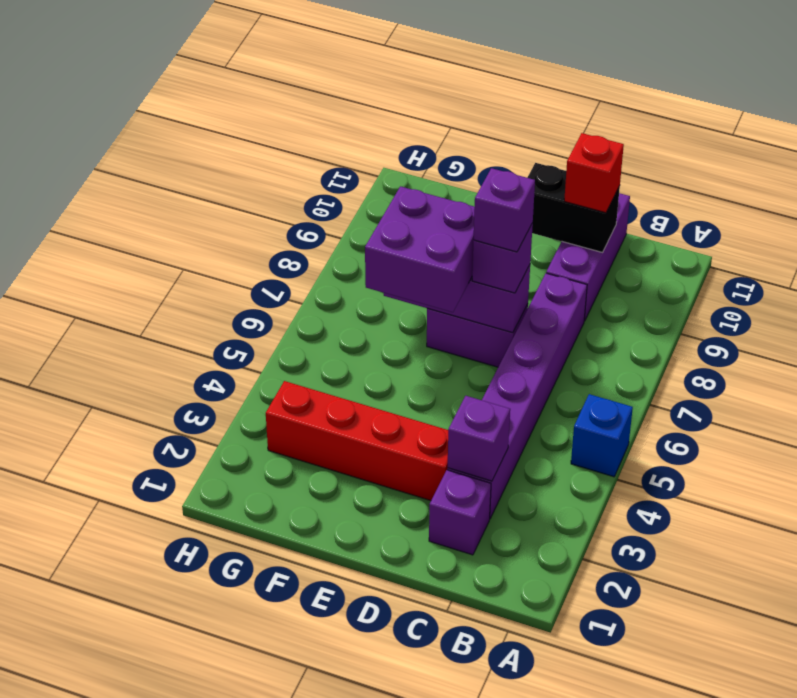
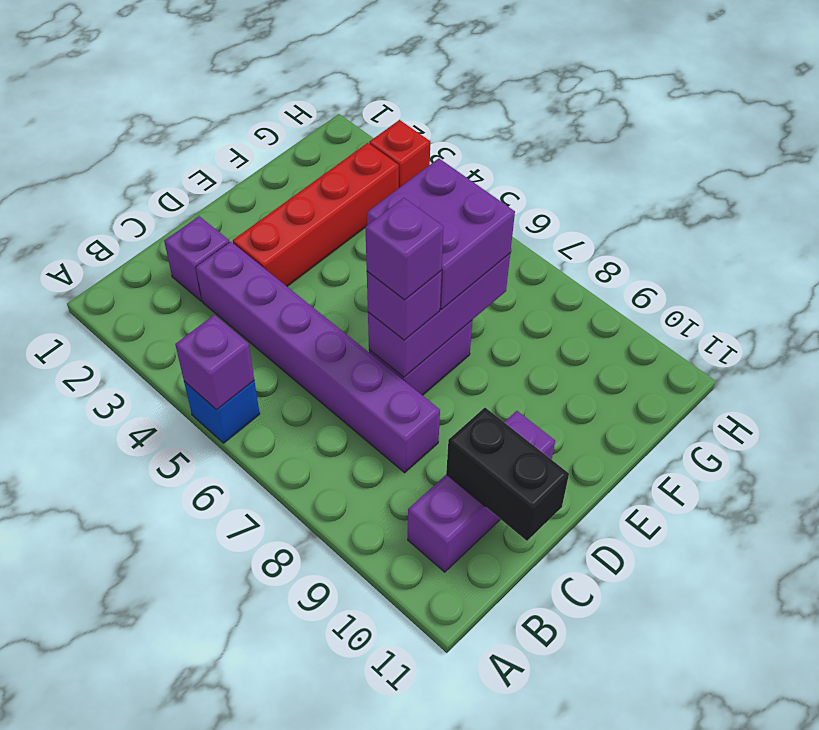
purple brick C3 level 2 -> purple brick A5 level 2
purple brick C9:C11 level 1 -> purple brick B10:D10 level 1
black brick C10:D10 level 2 -> black brick C10:C11 level 2
red brick C10 level 3 -> red brick H3 level 1

